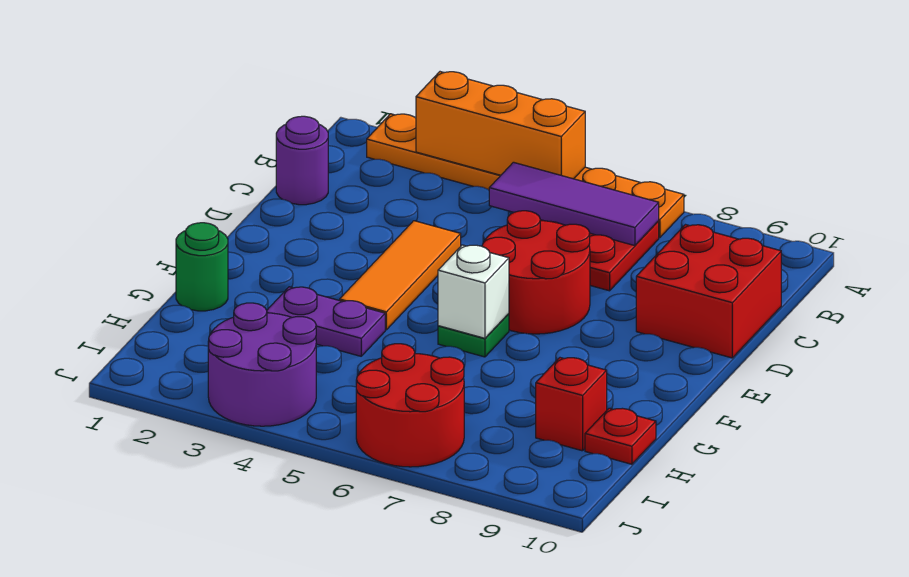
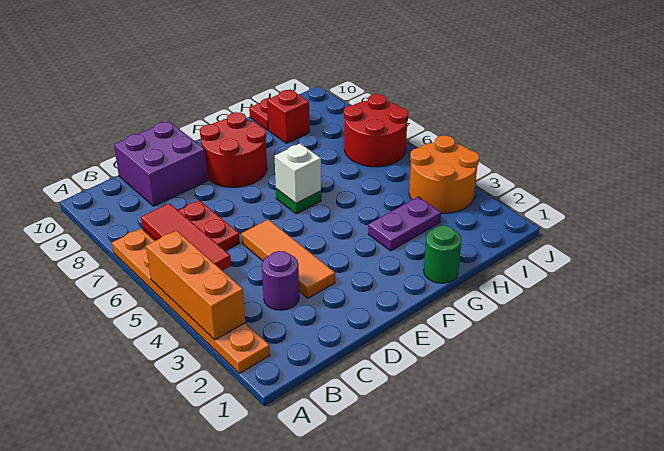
purple tile B5:B7 level 2 -> red tile B5:B7 level 2
purple round brick C1 level 1 -> purple round brick C3 level 1
red brick C9:D10 level 1 -> purple brick C9:D10 level 1
orange tile D4:F4 level 1 -> orange tile D3:D5 level 1
red round brick D6:E7 level 1 -> red round brick E8:F9 level 1
purple plate G3:G4 level 1 -> purple plate G3:H3 level 1
purple round brick I3:J4 level 1 -> orange round brick I3:J4 level 1

